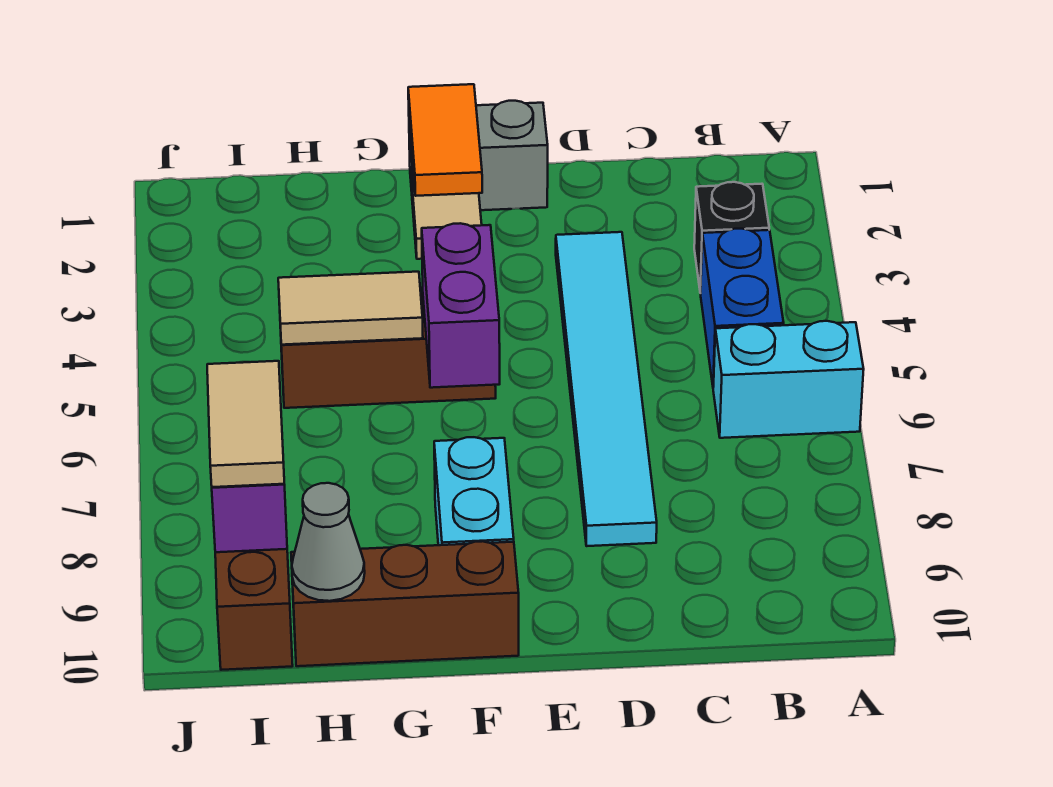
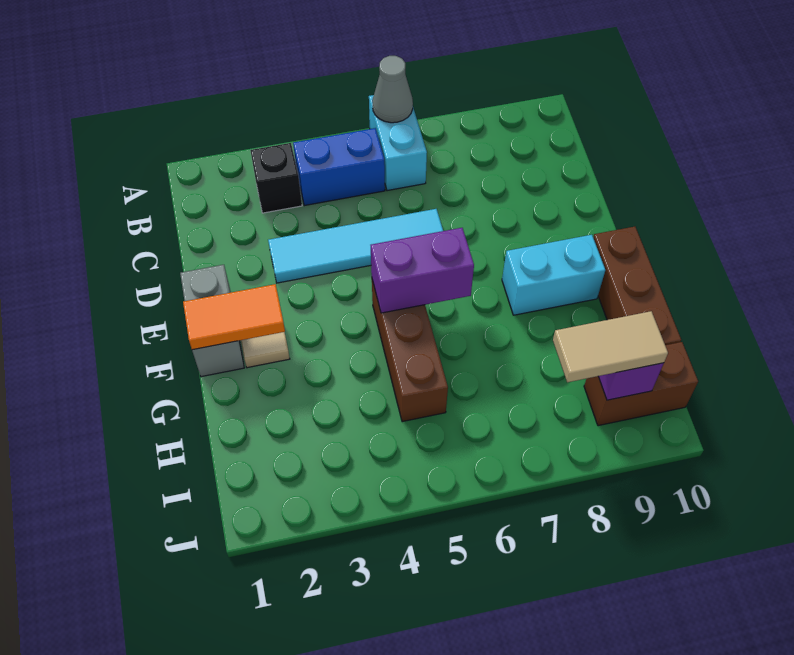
cyan tile D3:D8 level 1 -> cyan tile D3:D6 level 1
tan tile G5:H5 level 2 -> none
grey cone H10 level 2 -> grey cone A6 level 2

